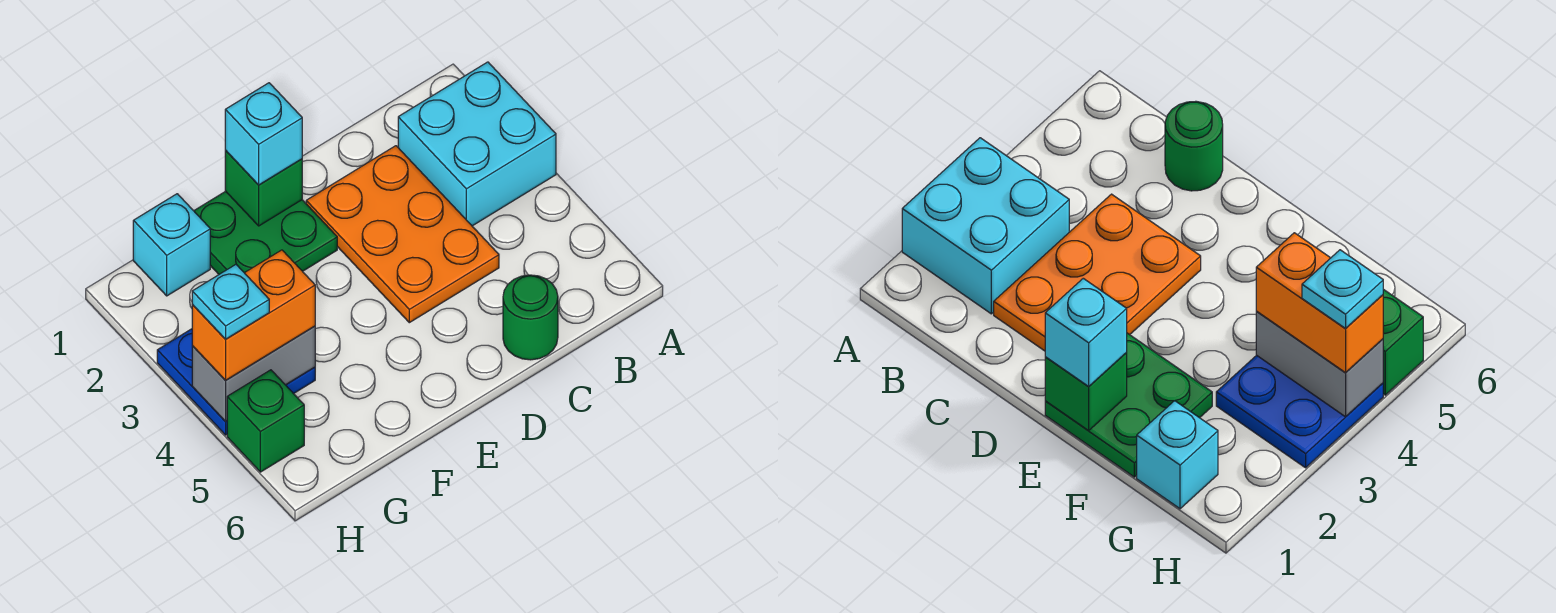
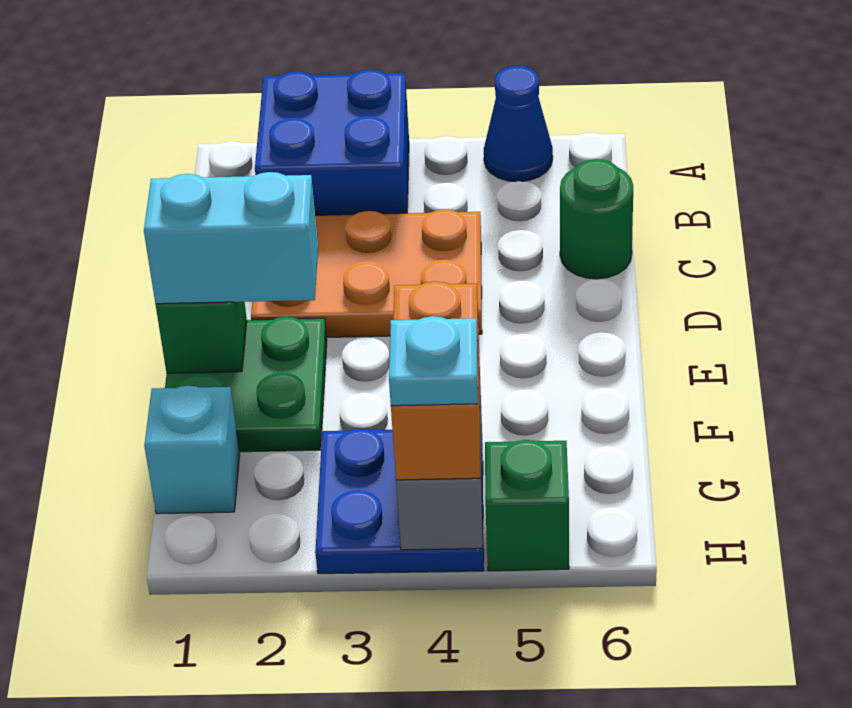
cyan brick A2:B3 level 1 -> blue brick A2:B3 level 1
none -> blue cone A5 level 1
cyan brick E1 level 3 -> cyan brick E1:E2 level 3

